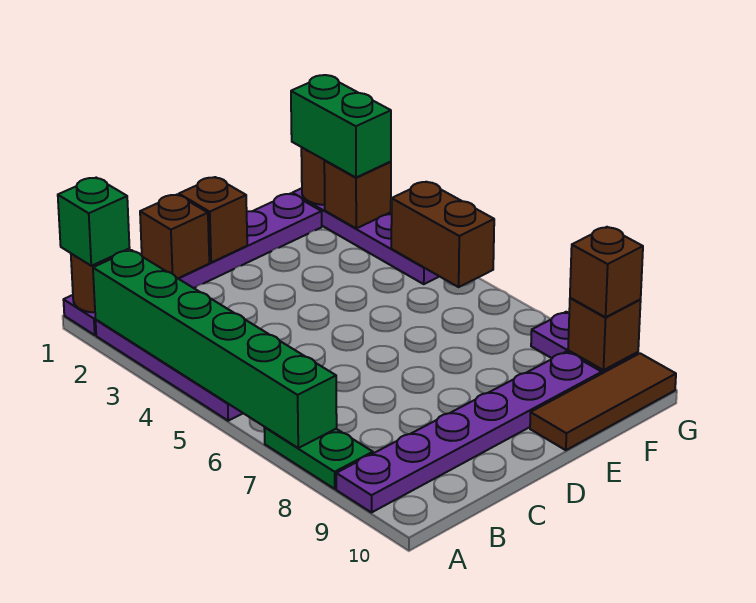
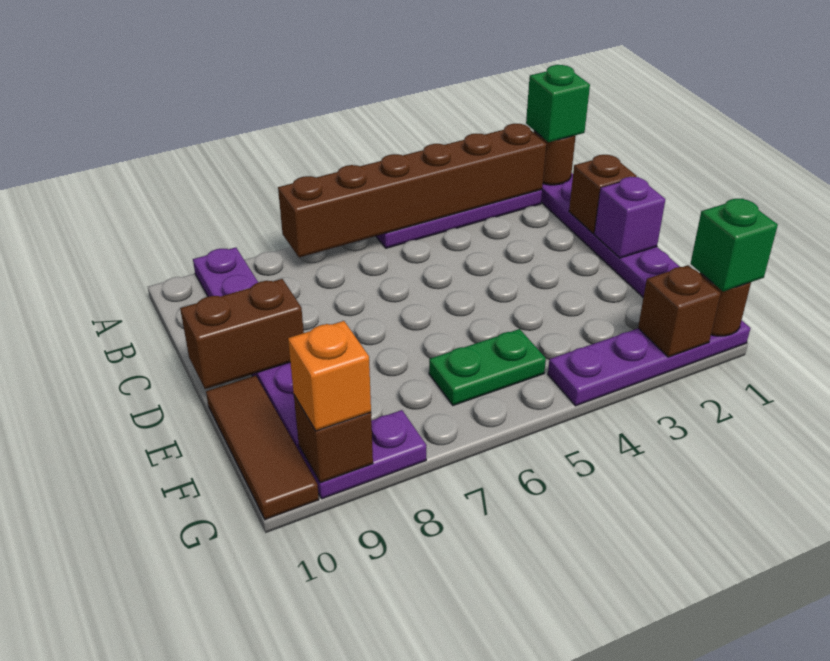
green brick A2:A7 level 2 -> brown brick A2:A7 level 2
green plate A7:A8 level 1 -> green plate F5:F6 level 1
brown brick D1 level 2 -> purple brick D1 level 2
green brick G1:G2 level 3 -> green brick G1 level 3
brown brick G4:G5 level 2 -> brown brick D9:D10 level 2
brown brick G9 level 3 -> orange brick G9 level 3

